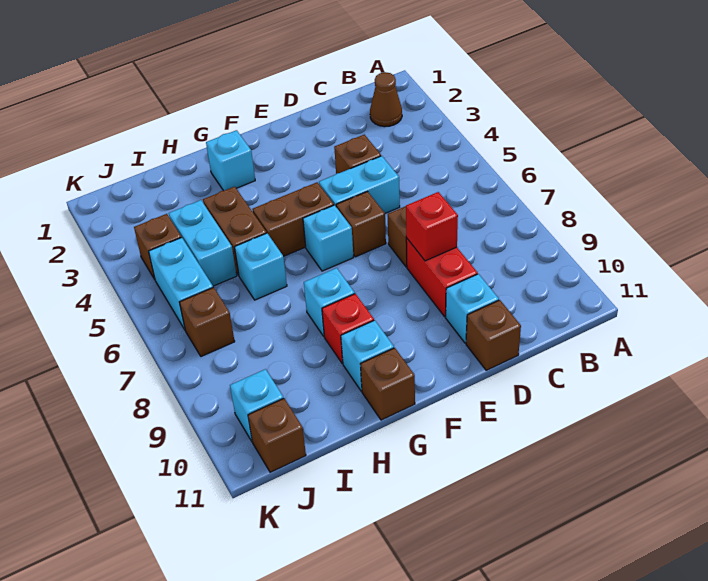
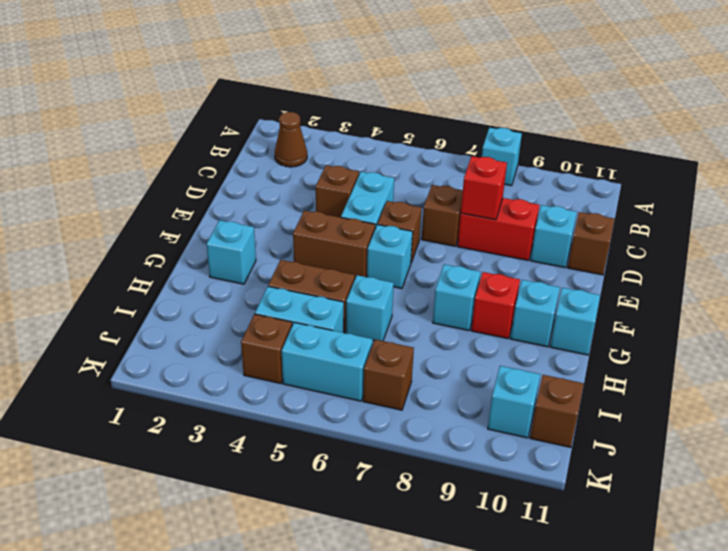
none -> cyan brick A8 level 1
brown brick F5:G5 level 1 -> brown brick F4:F5 level 1
brown brick G11 level 1 -> cyan brick G11 level 1

